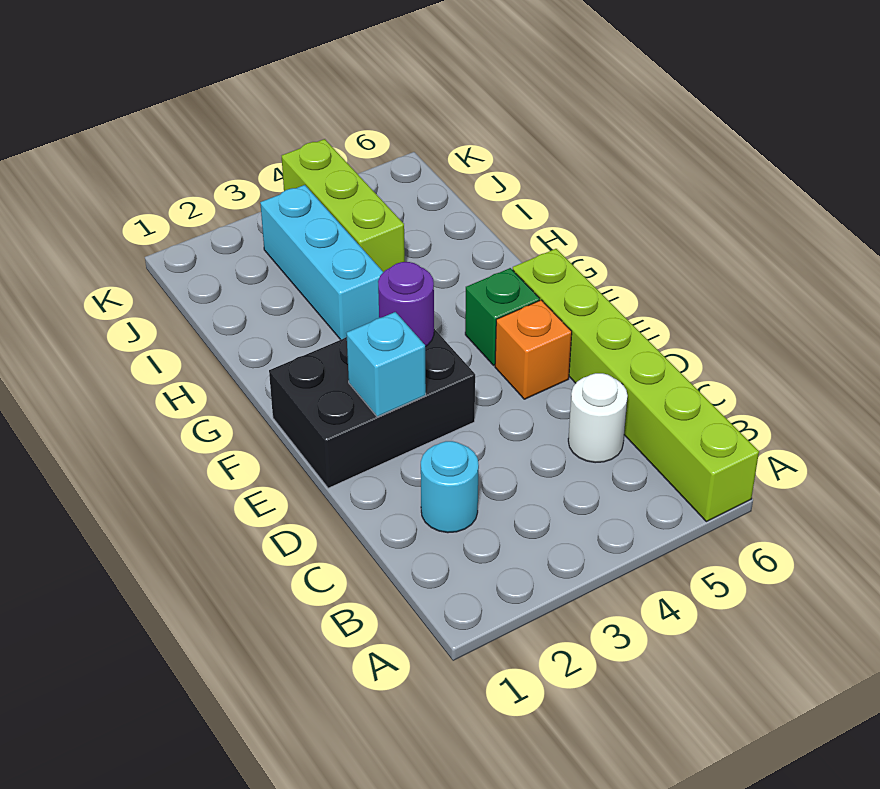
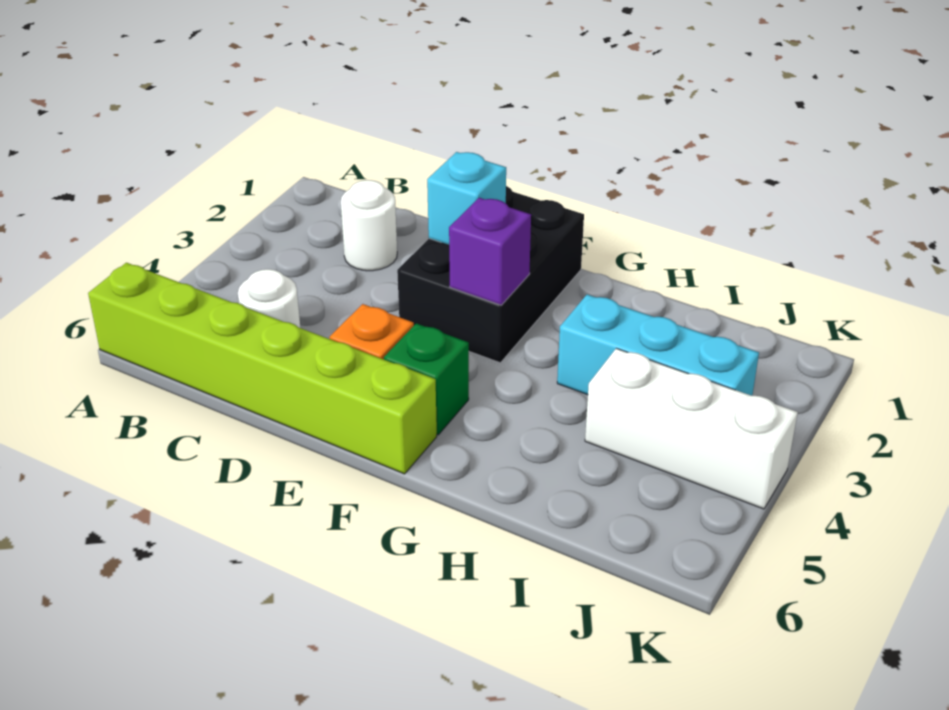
cyan round brick C2 level 1 -> white round brick C2 level 1
purple round brick F3 level 2 -> purple brick F3 level 2
lime brick I4:K4 level 1 -> white brick I4:K4 level 1

